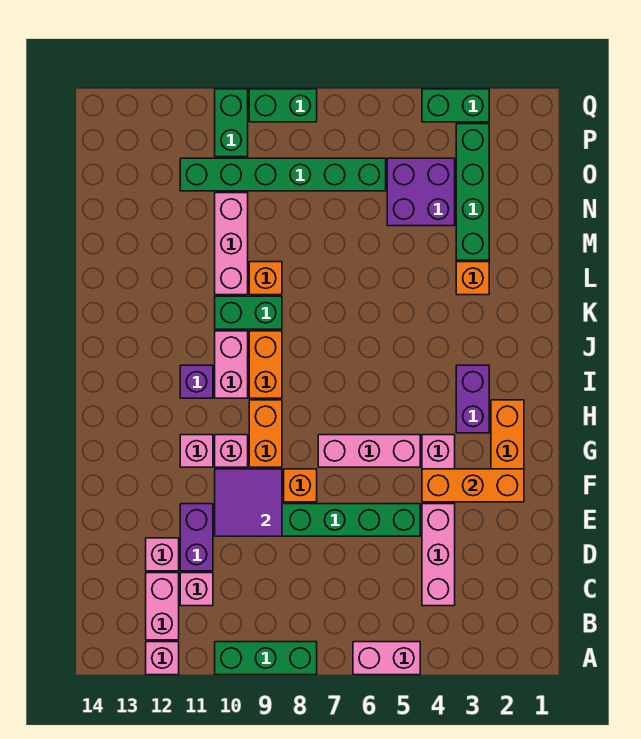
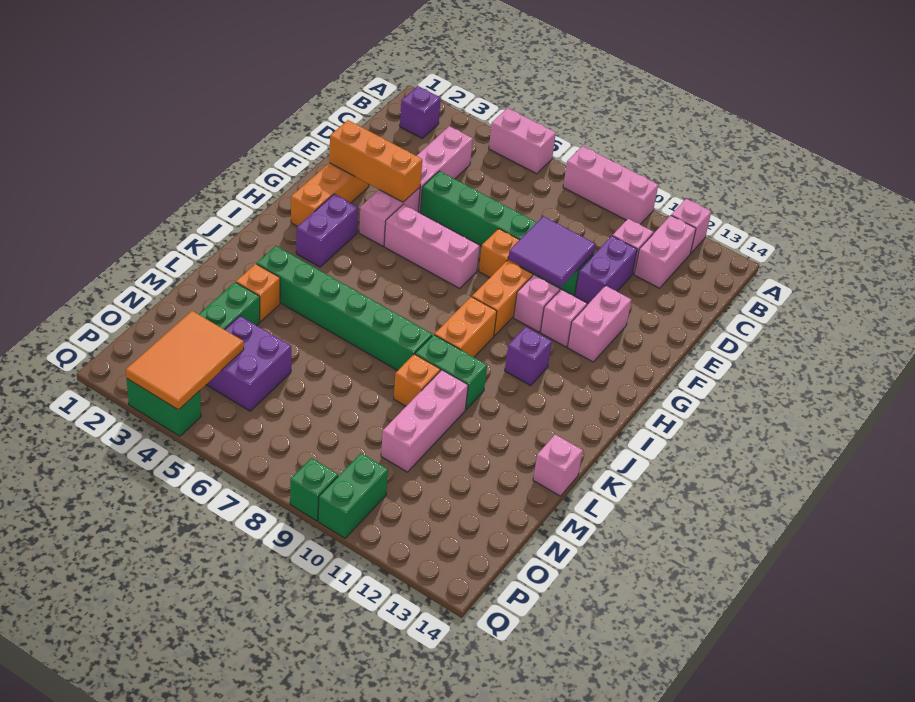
green brick A8:A10 level 1 -> pink brick A8:A10 level 1
none -> purple brick B2 level 1
pink brick D12 level 1 -> pink brick L14 level 1
pink brick I10:J10 level 1 -> pink brick F12:G12 level 1
none -> orange tile O3:Q4 level 2
green brick O6:O11 level 1 -> green brick K3:K8 level 1
green brick Q8:Q9 level 1 -> green brick Q9 level 1

